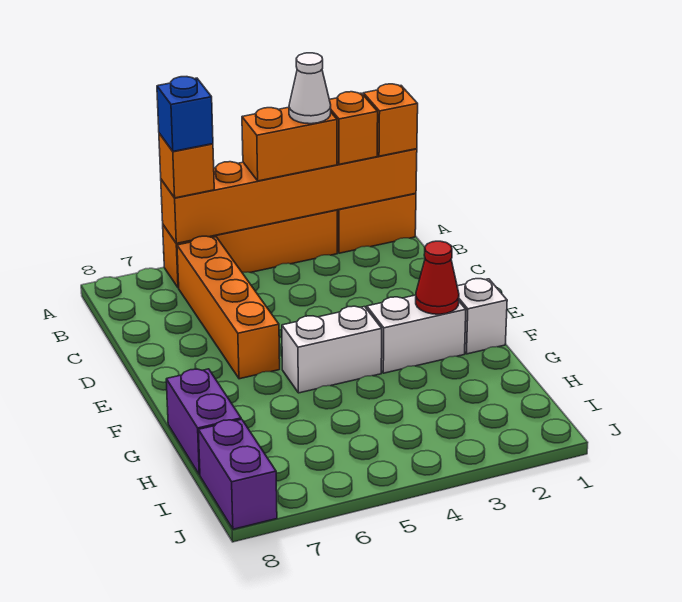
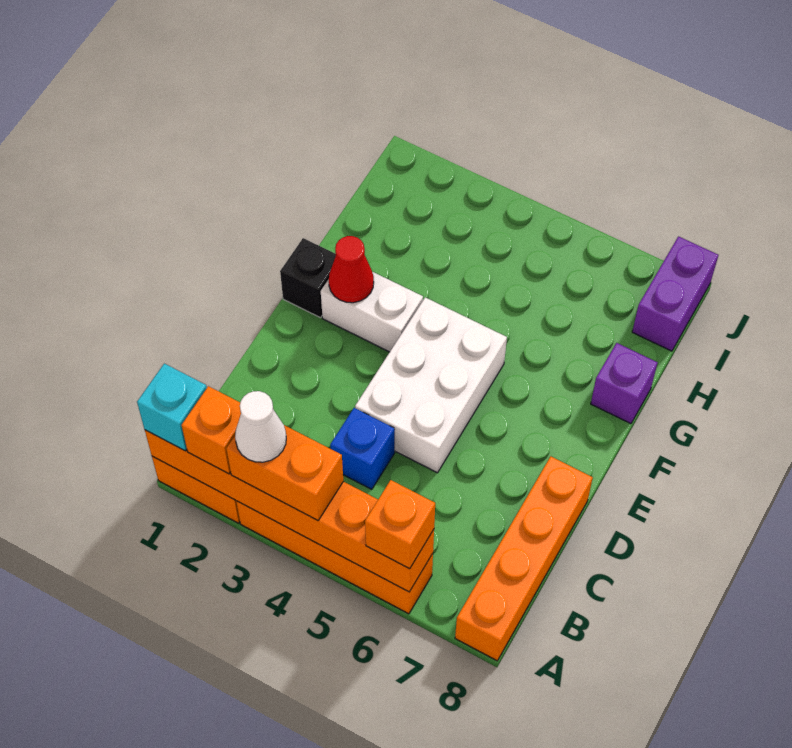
orange brick A1 level 3 -> cyan brick A1 level 3
blue brick A6 level 4 -> blue brick C4 level 1
orange brick B6:E6 level 1 -> orange brick A8:D8 level 1
white brick F1 level 1 -> black brick F1 level 1
white brick F4:F5 level 1 -> white brick D4:F5 level 1
purple brick G8:H8 level 1 -> purple brick G8 level 1

